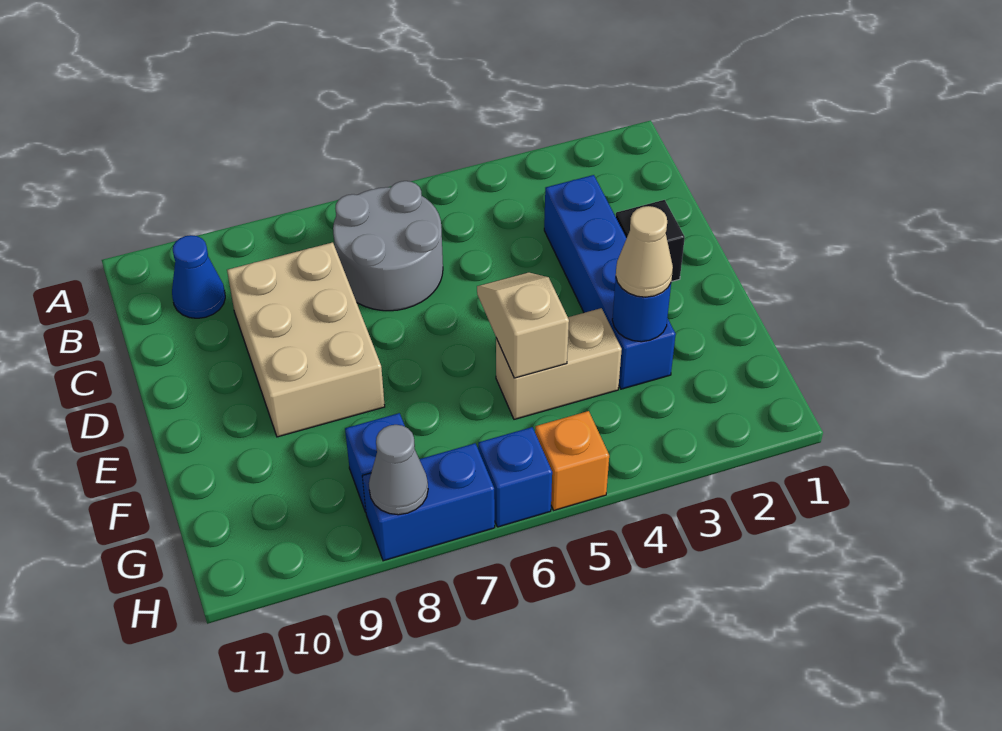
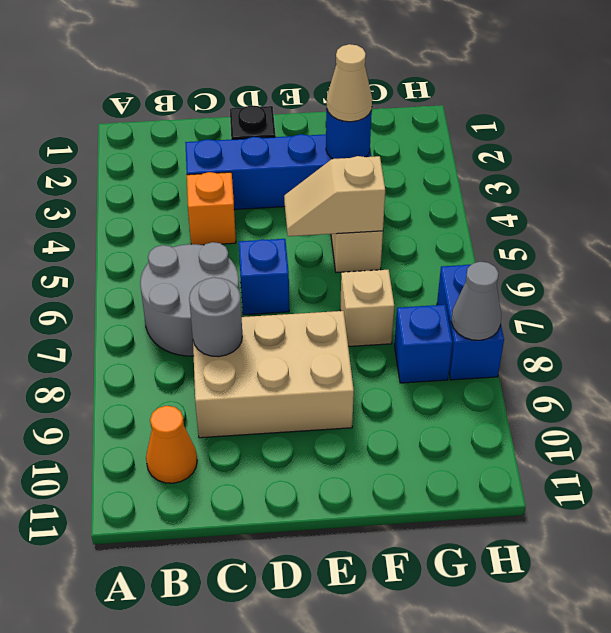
blue cone B10 level 1 -> orange cone B10 level 1
none -> grey round brick C8 level 2
none -> tan brick F7 level 1
orange brick H5 level 1 -> orange brick C4 level 1
blue brick H6 level 1 -> blue brick D6 level 1

